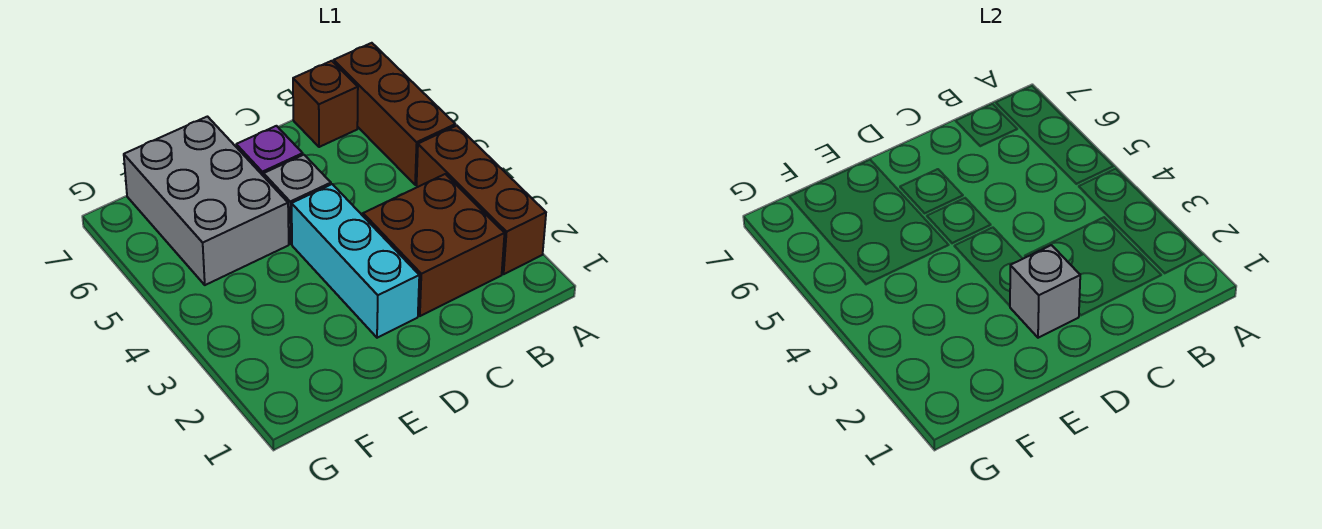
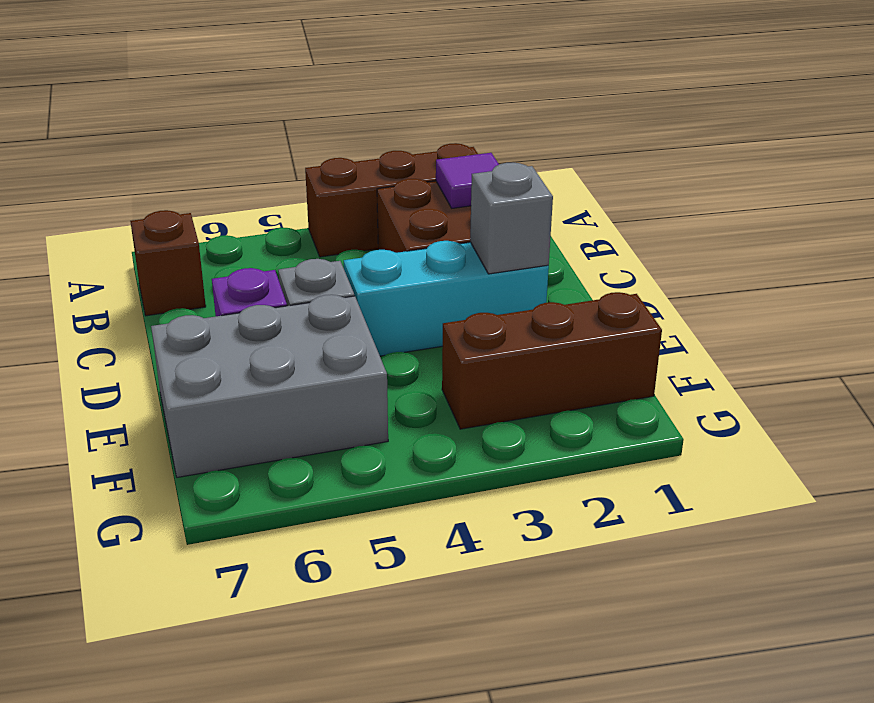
brown brick A5:A7 level 1 -> brown brick F1:F3 level 1
none -> purple tile B2 level 2

